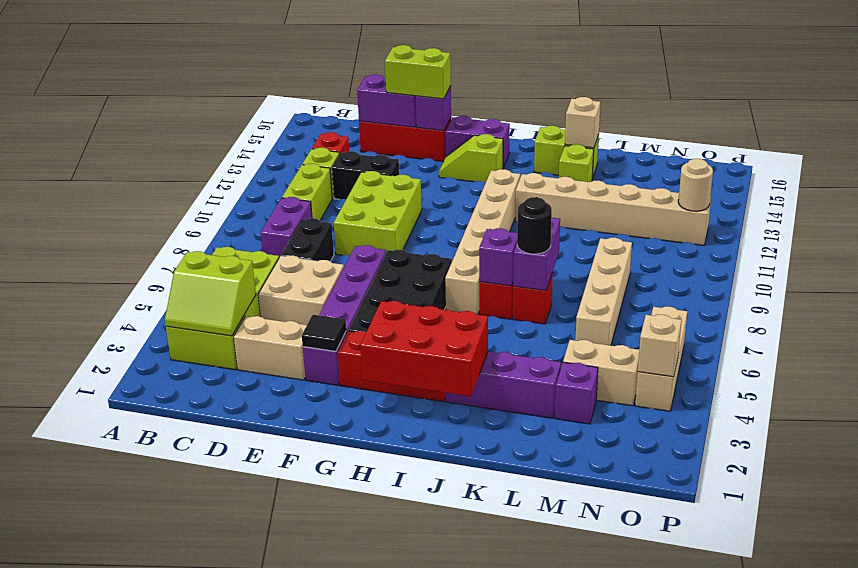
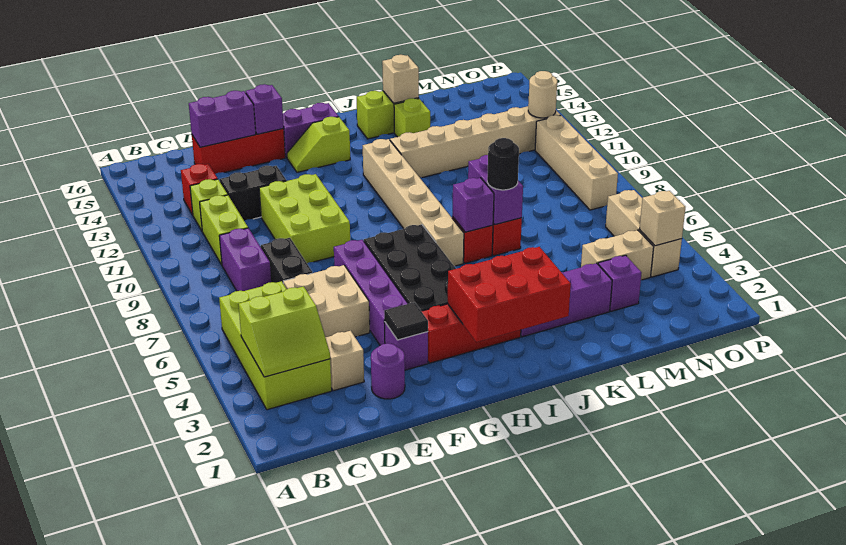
tan brick D3:E3 level 1 -> tan brick D3 level 1
none -> purple round brick E2 level 1
lime brick E15:F15 level 3 -> none
tan brick M6:M9 level 1 -> tan brick O8:O11 level 1

